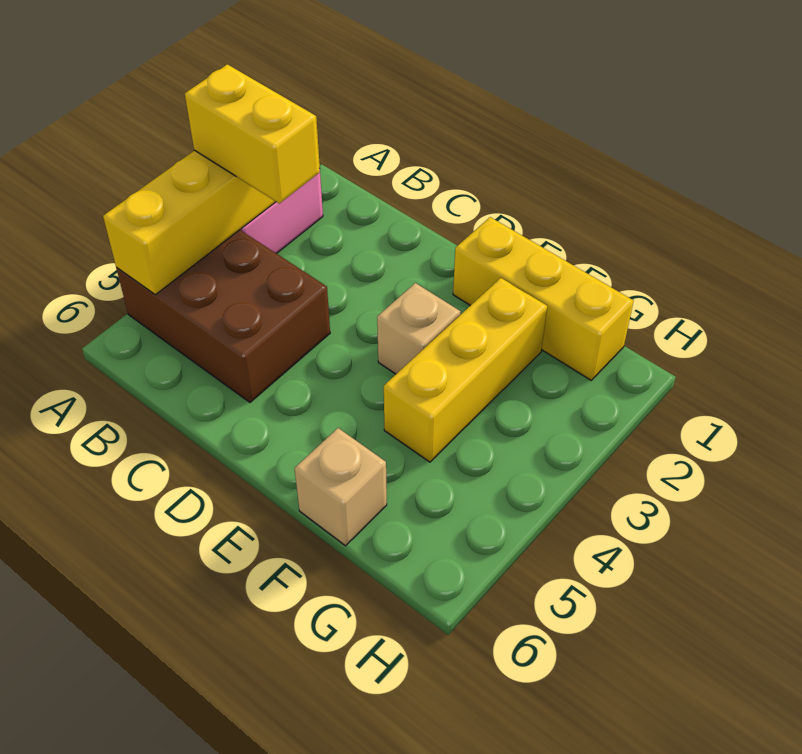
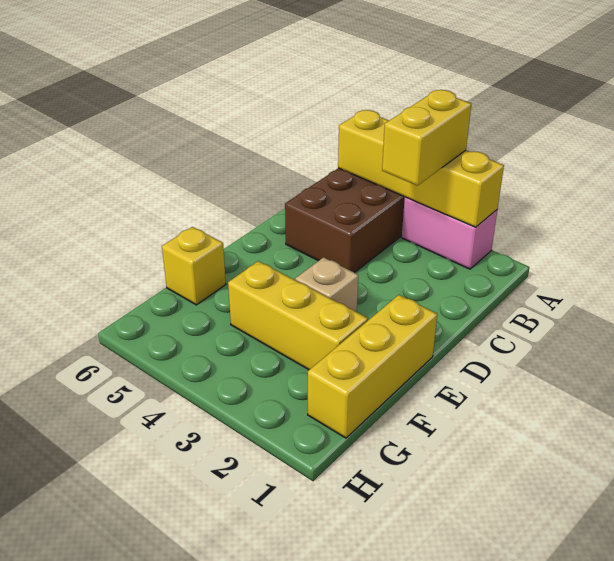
tan brick F6 level 1 -> yellow brick F6 level 1

